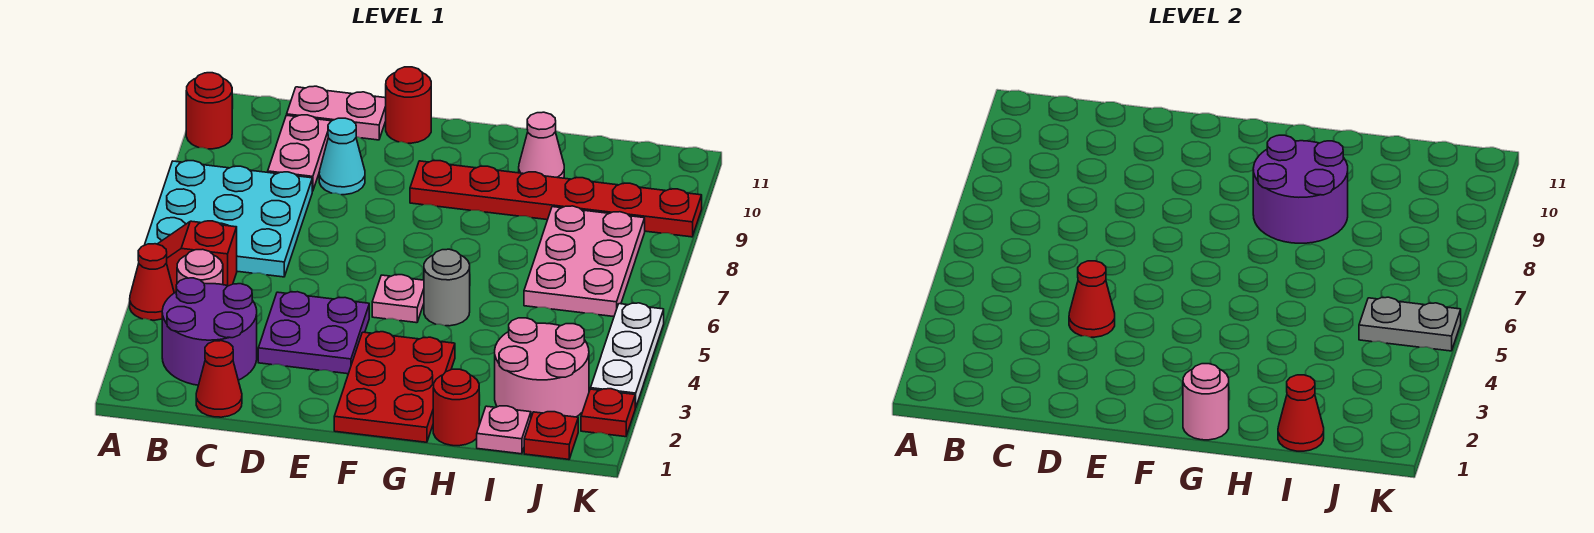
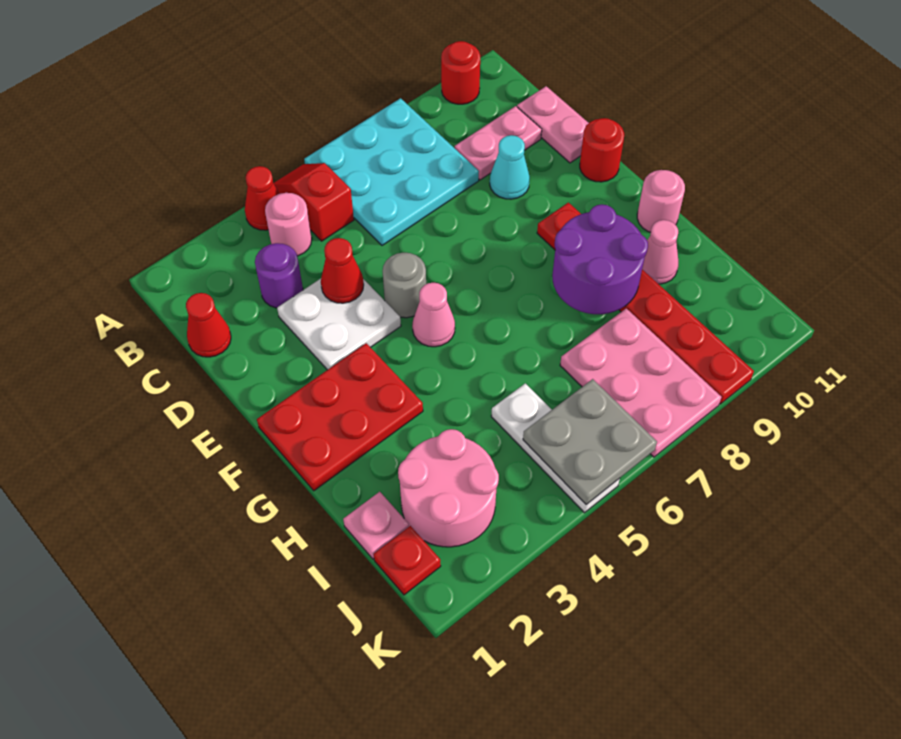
purple round brick B2:C3 level 1 -> purple round brick C3 level 1
purple plate D3:E4 level 1 -> white plate D3:E4 level 1
pink plate F5 level 1 -> pink cone F5 level 1
pink round brick G1 level 2 -> pink round brick G11 level 1
grey round brick G5 level 1 -> grey round brick E5 level 1
red round brick H1 level 1 -> none
red cone I1 level 2 -> none
pink plate I6:J8 level 1 -> pink plate I7:K8 level 1
grey plate J5:K5 level 2 -> grey plate J5:K6 level 2
red plate K2 level 1 -> none
white plate K3:K5 level 1 -> white plate I5:K5 level 1

